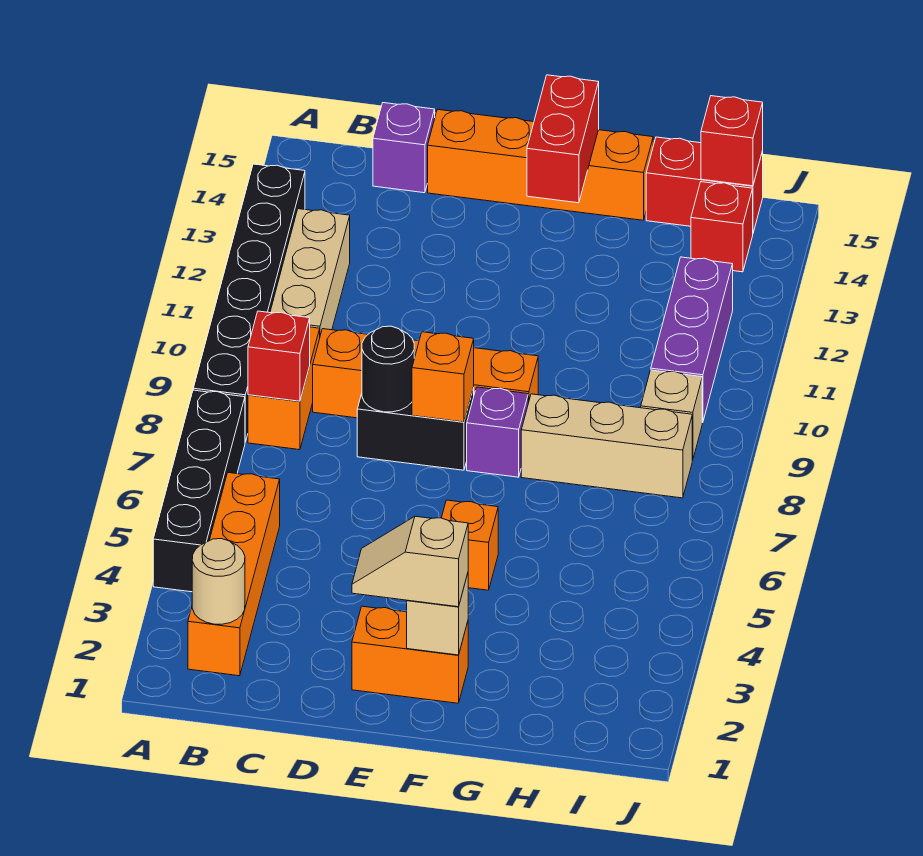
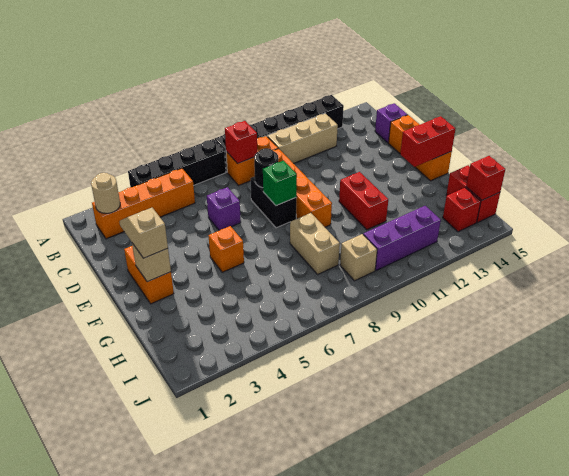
orange brick D15:G15 level 1 -> orange brick D15:F15 level 1
orange brick E8 level 2 -> green brick E8 level 2
purple brick F8 level 1 -> purple brick D6 level 1
none -> red brick F11:G11 level 1
tan brick G8:I8 level 1 -> tan brick G8:H8 level 1

